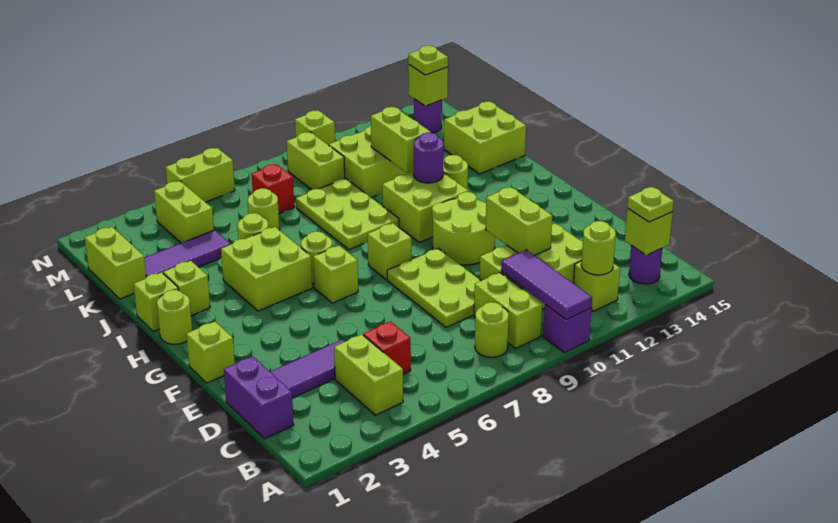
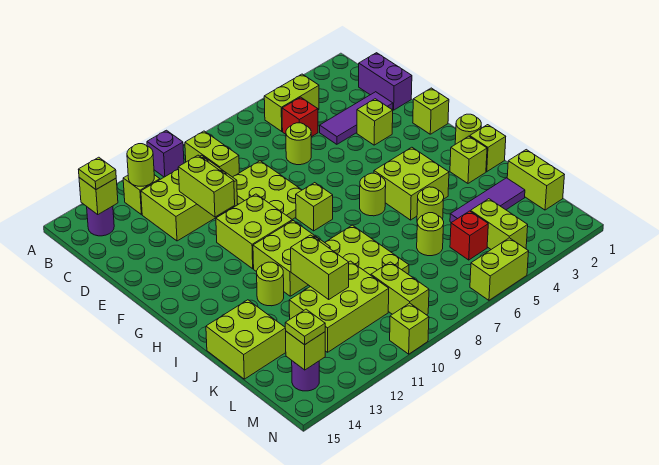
purple tile A10:C10 level 2 -> none
lime brick B4:C4 level 1 -> lime brick B4:B5 level 1
lime round brick B8 level 1 -> lime round brick D6 level 1
lime round brick F10:G11 level 1 -> lime brick F10:G11 level 1
lime brick G6 level 1 -> lime brick E3 level 1
purple round brick I11 level 2 -> none
red brick L7 level 1 -> red brick L5 level 1

